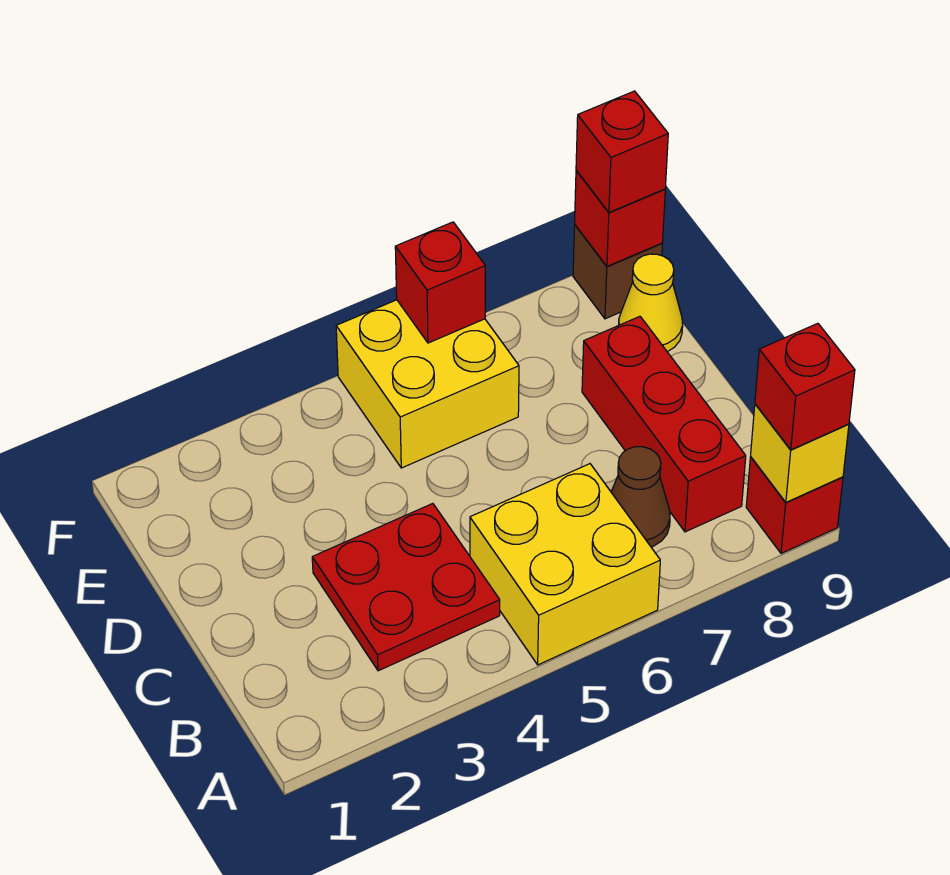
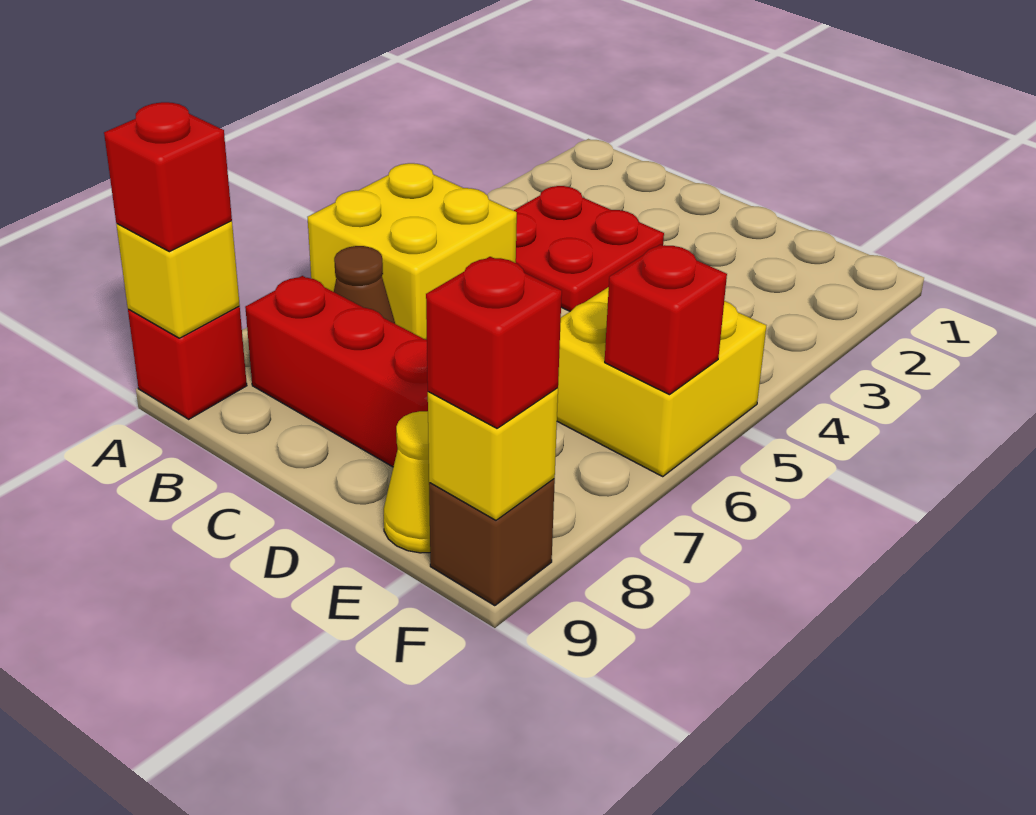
red brick F9 level 2 -> yellow brick F9 level 2

